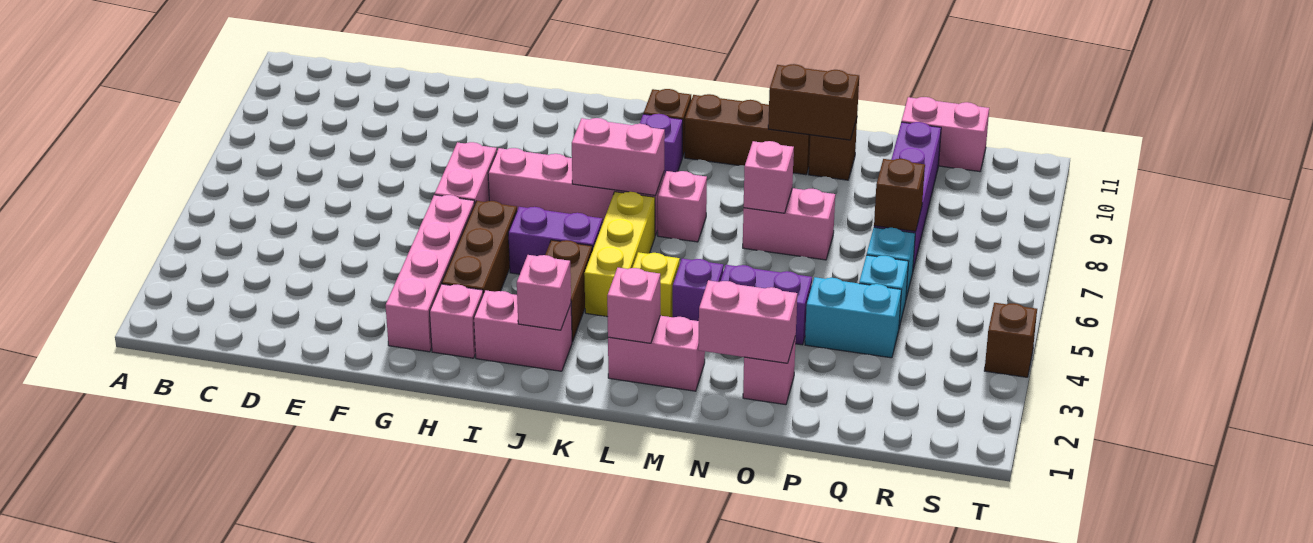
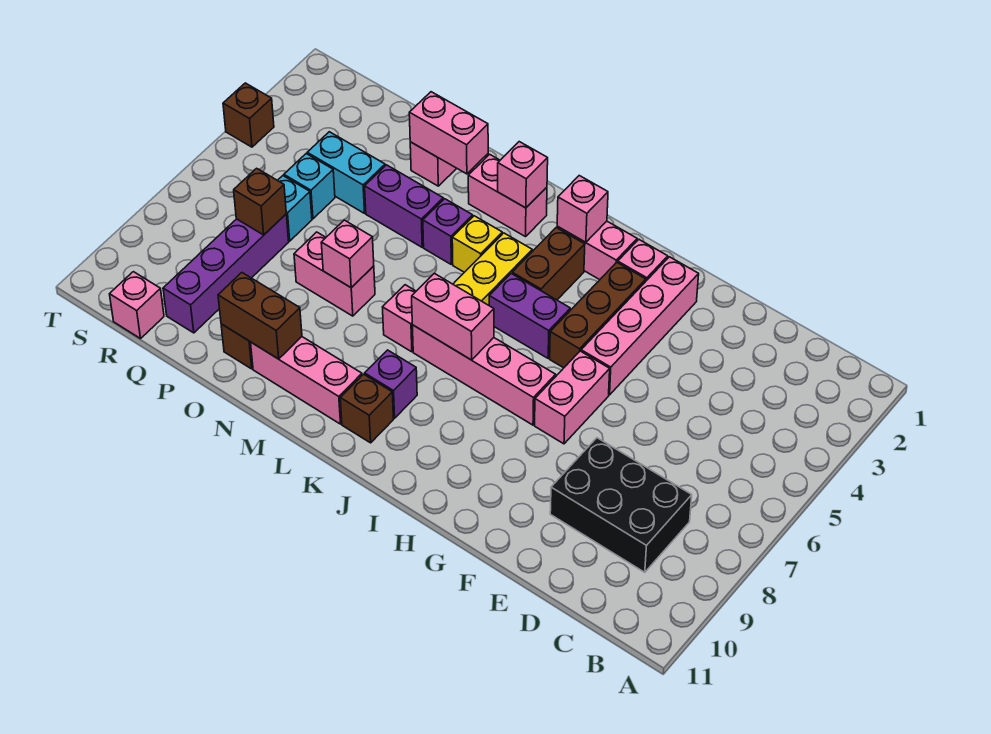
none -> black brick C8:E9 level 1
brown brick L10:N10 level 1 -> pink brick L10:N10 level 1
pink brick Q11:R11 level 1 -> pink brick R11 level 1

